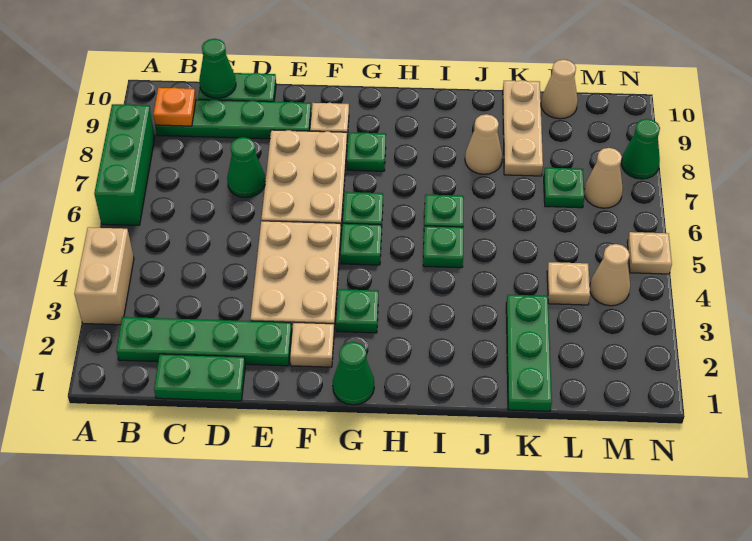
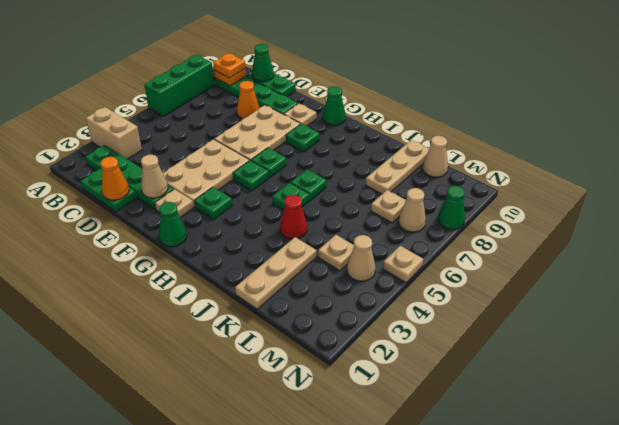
tan brick A3:A4 level 1 -> tan brick A3:B3 level 1
none -> orange plate B9 level 3
none -> orange cone D1 level 2
green cone D7 level 1 -> green cone G10 level 1
none -> orange cone D8 level 1
none -> red cone J4 level 1
tan cone J8 level 1 -> tan cone E2 level 2
green plate K1:K3 level 1 -> tan plate K1:K3 level 1
green plate L7 level 1 -> tan plate L7 level 1

